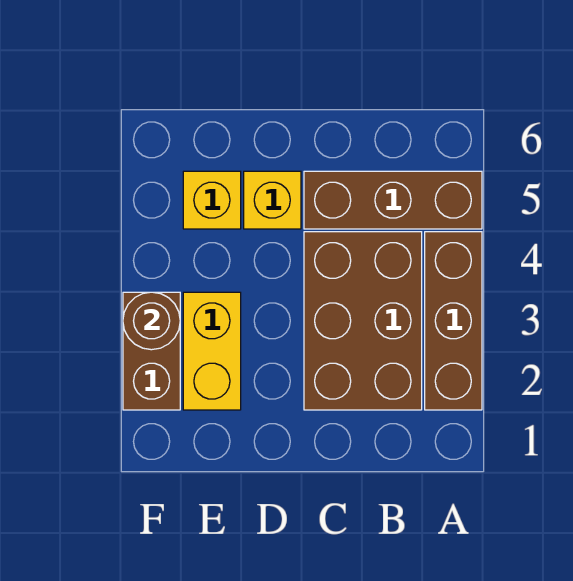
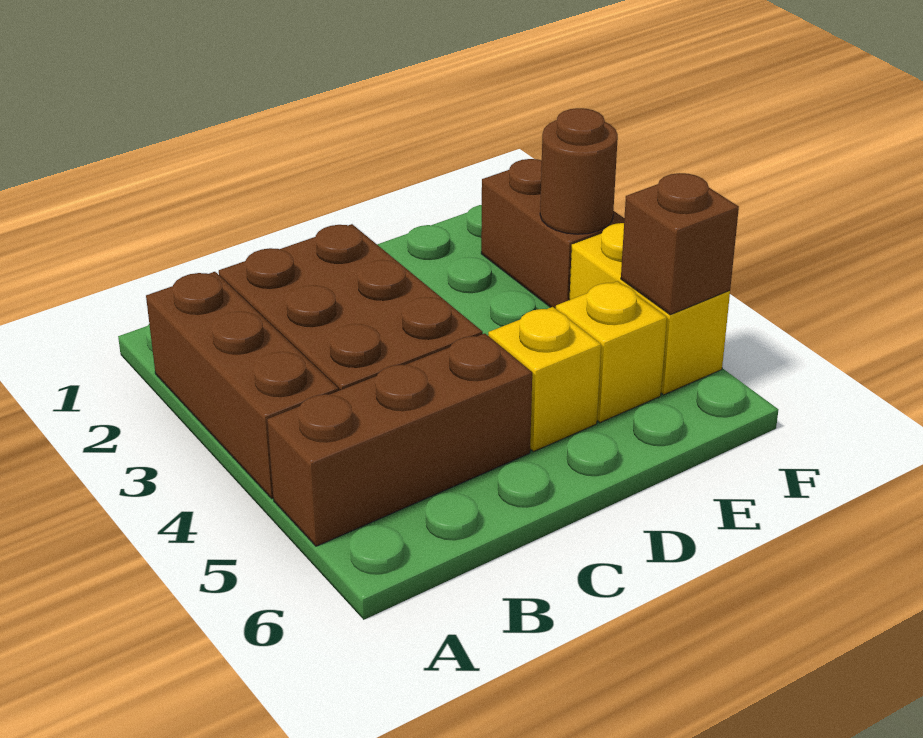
yellow brick E2:E3 level 1 -> yellow brick F4:F5 level 1
none -> brown brick F5 level 2

